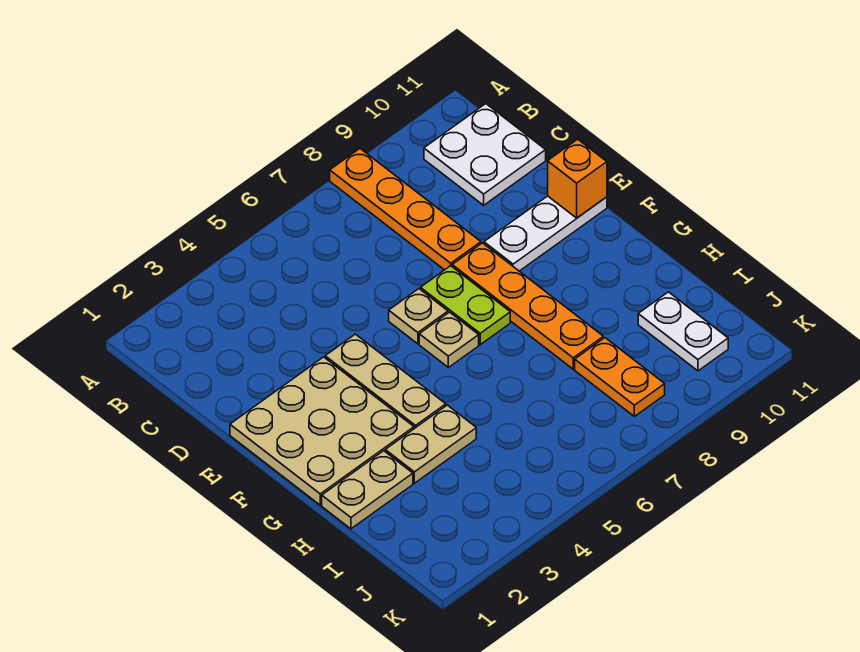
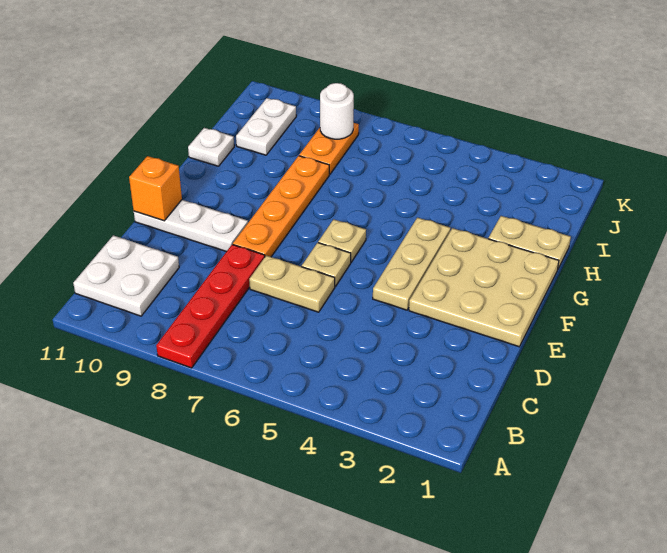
orange plate A8:D8 level 1 -> red plate A8:D8 level 1
lime plate E7:F7 level 1 -> none
tan plate H3:H4 level 1 -> tan plate D6:D7 level 1
none -> white plate H11 level 1
none -> white round brick J8 level 2

